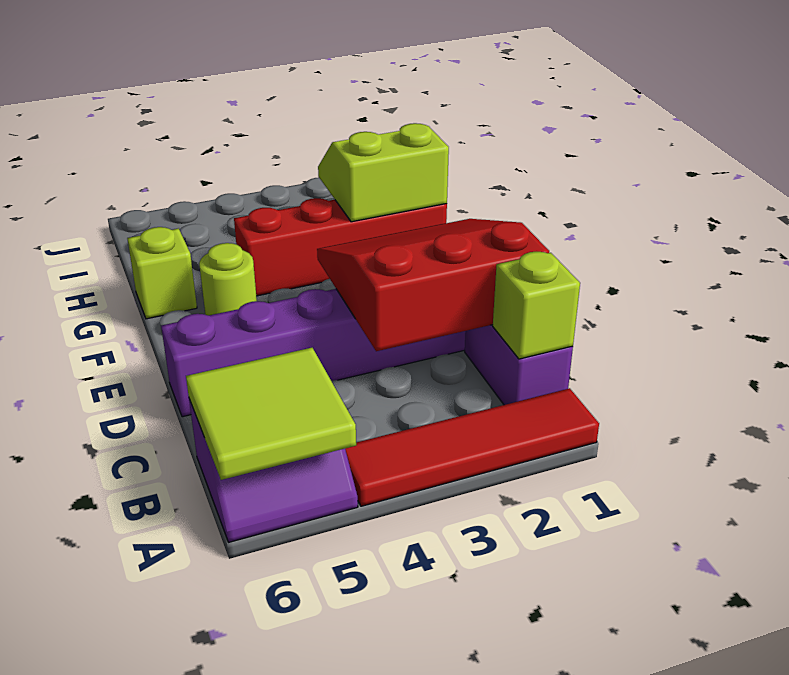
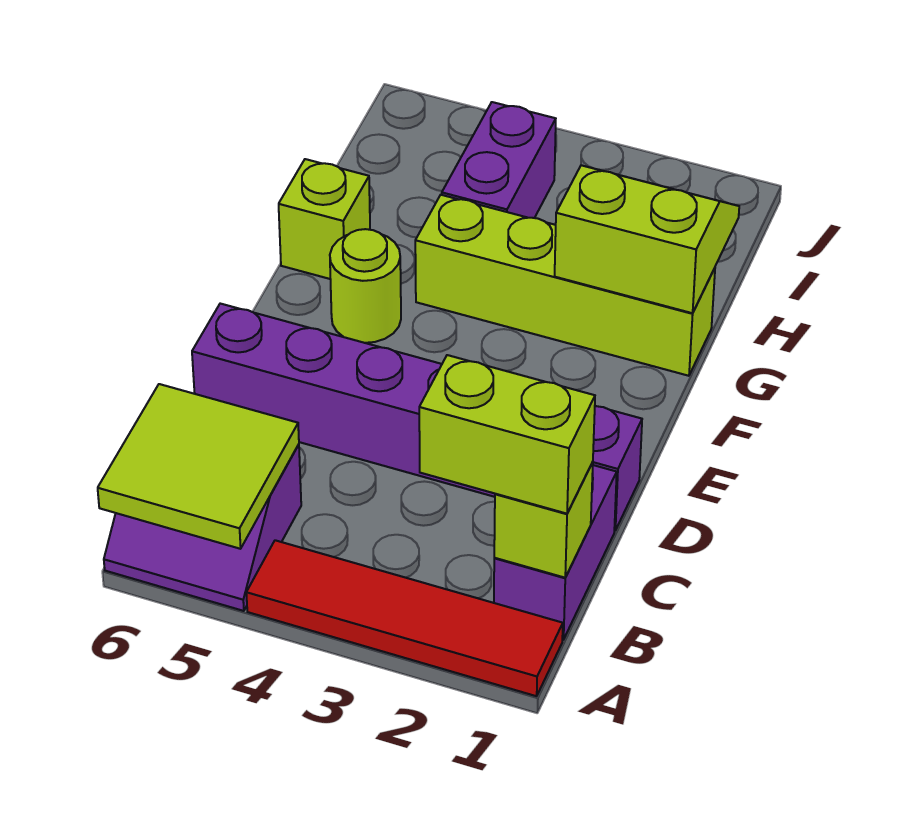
none -> lime brick B1:B2 level 3
red slope C1:E3 level 2 top C -> none
red brick G1:G4 level 1 -> lime brick G1:G4 level 1
none -> purple brick H4:I4 level 1

